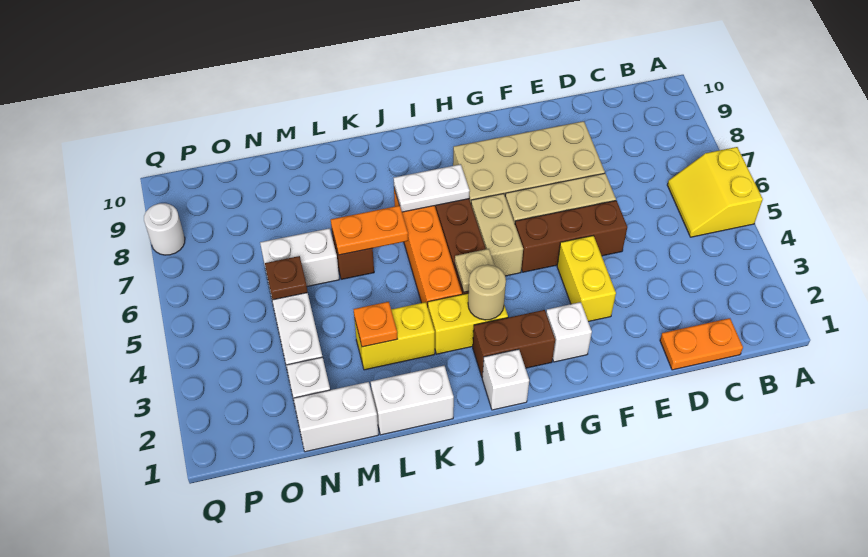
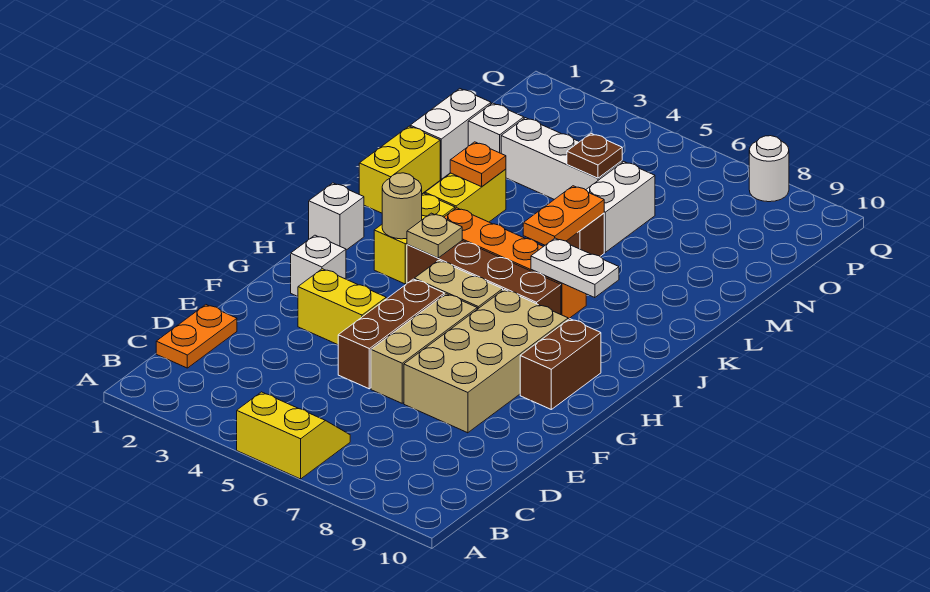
brown brick H2:I2 level 1 -> brown brick G9:H9 level 1
white plate I7:J7 level 2 -> white plate J7:J8 level 2
white brick K1:L1 level 1 -> yellow brick K1:L1 level 1

